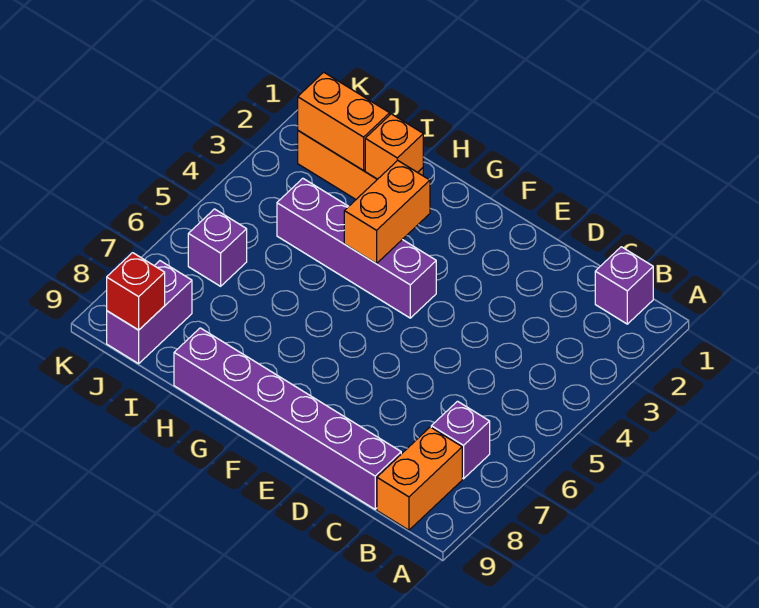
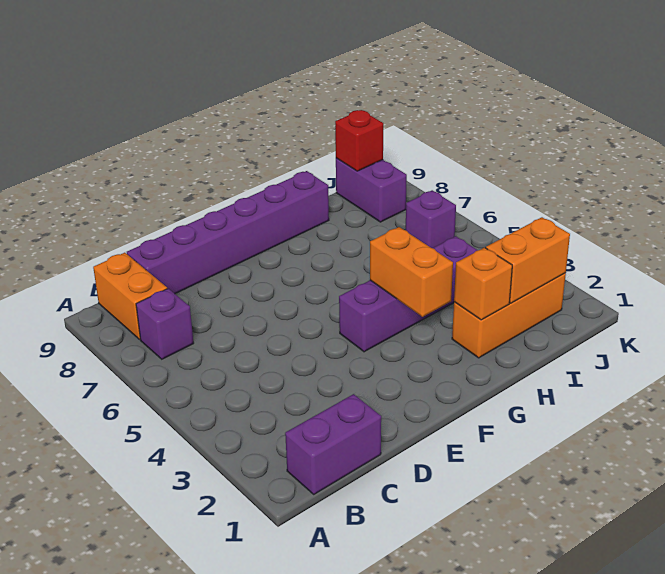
purple brick B1 level 1 -> purple brick B1:C1 level 1

